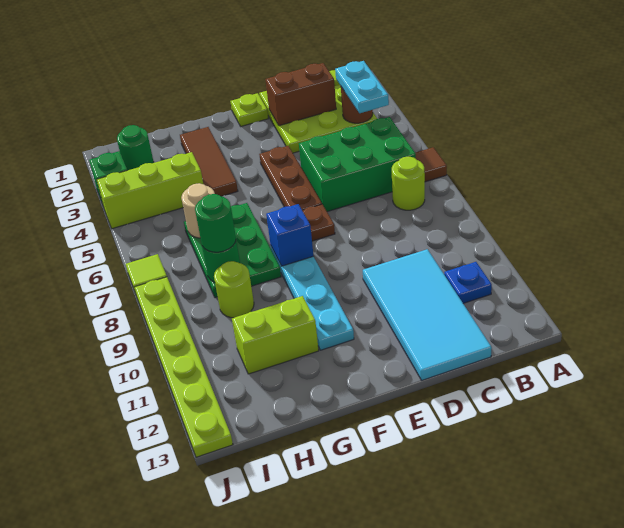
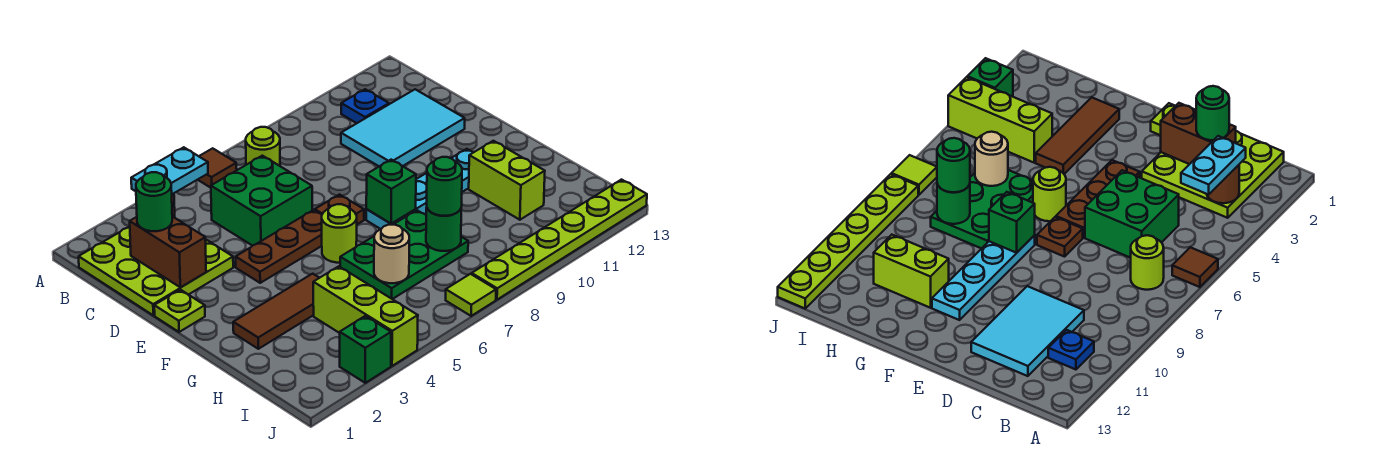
green brick B5:D6 level 1 -> green brick C5:D6 level 1
cyan tile C10:D13 level 1 -> cyan tile C10:D12 level 1
blue brick F8 level 2 -> green brick F8 level 2
lime round brick H9 level 1 -> lime round brick F6 level 1
green round brick I2 level 1 -> green round brick C2 level 3

